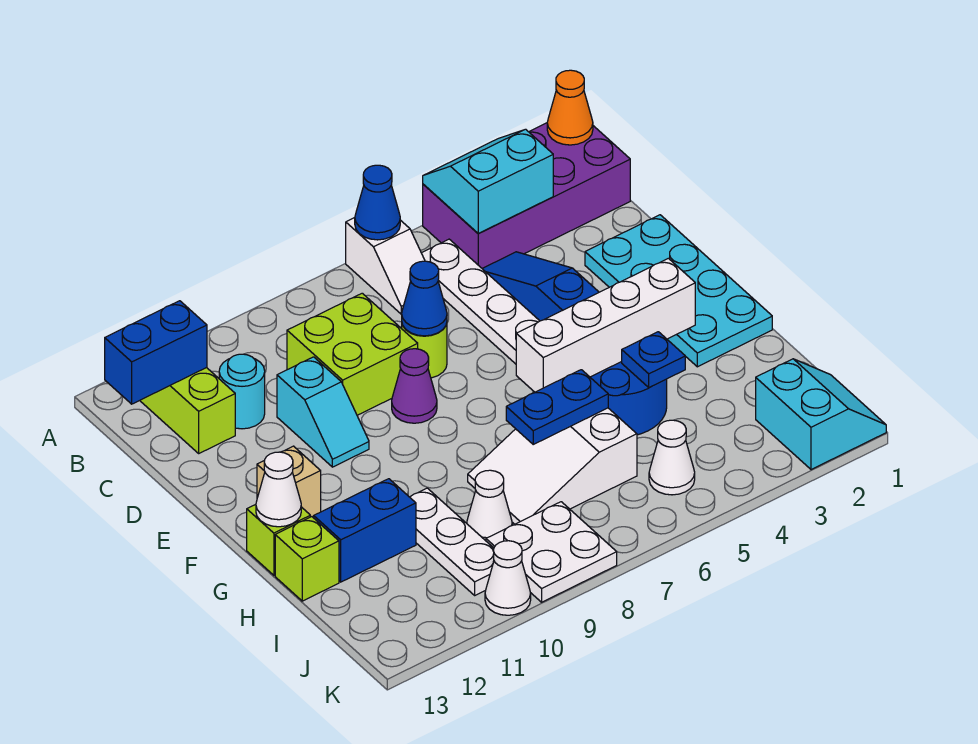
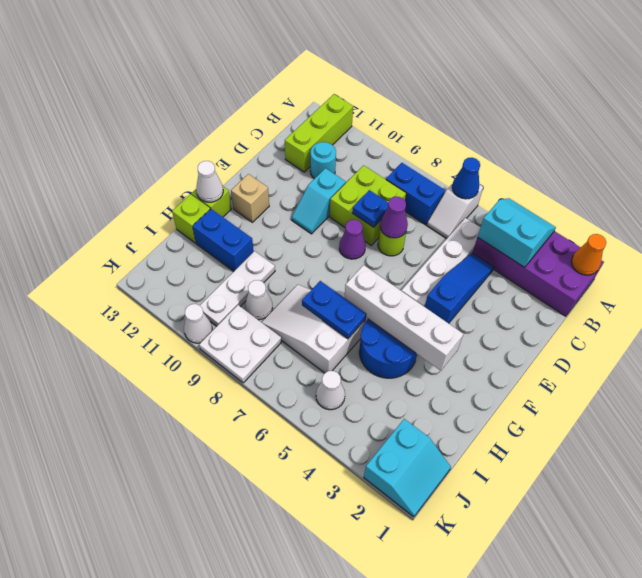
blue brick B12:B13 level 2 -> blue brick B7:B8 level 1
cyan plate D1:G2 level 1 -> none
blue cone D7 level 2 -> purple cone D7 level 2
blue plate H4 level 2 -> blue plate D8 level 2

